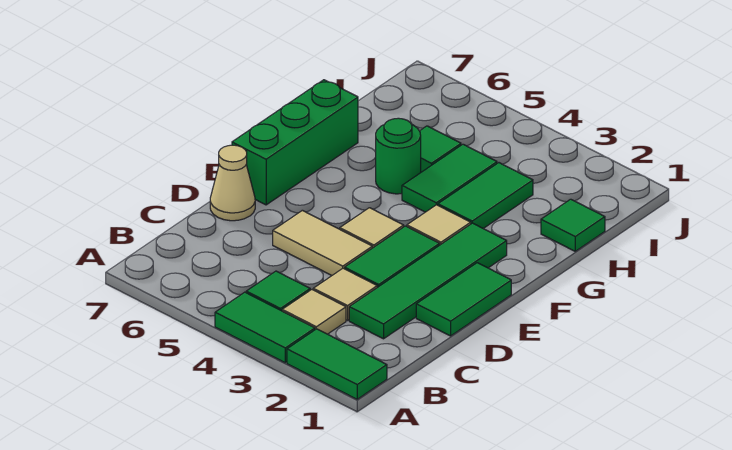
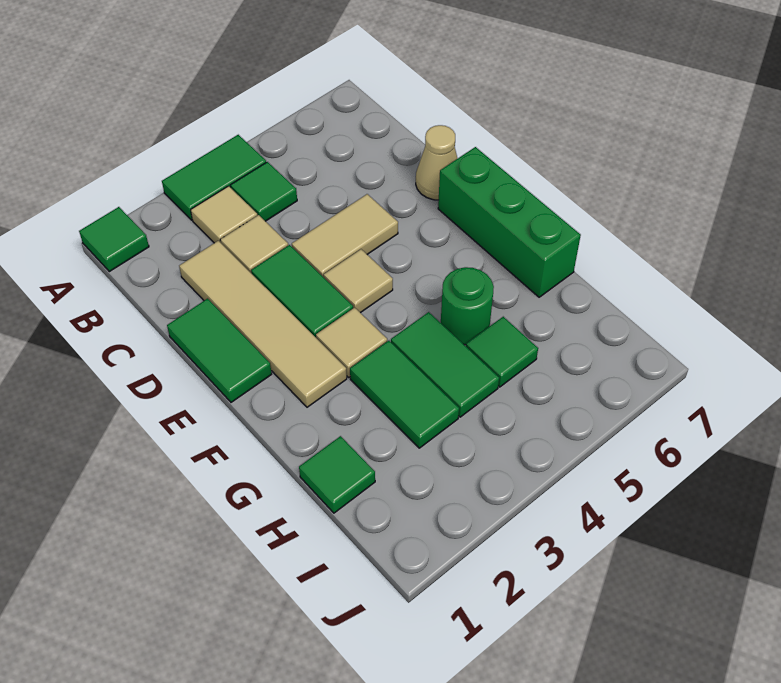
green tile A1:A2 level 1 -> green tile A1 level 1
green tile C2:F2 level 1 -> tan tile C2:F2 level 1

